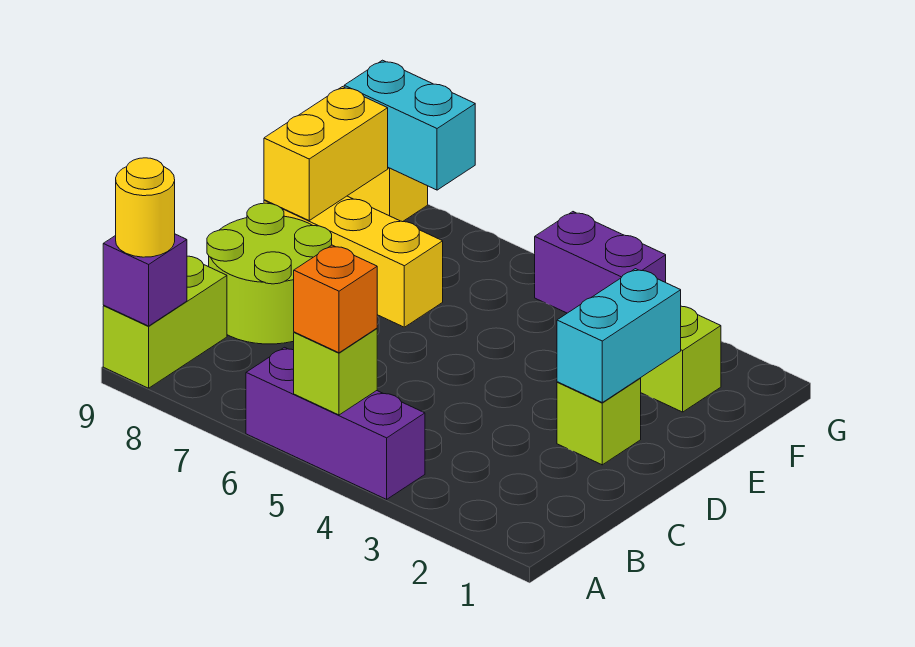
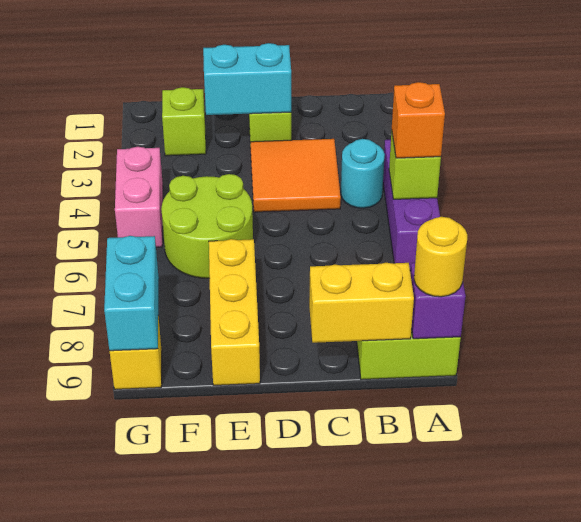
none -> cyan round brick B4 level 1
none -> orange tile C3:D4 level 1
lime round brick C8:D9 level 1 -> lime round brick E5:F6 level 1
yellow brick E9:F9 level 2 -> yellow brick B9:C9 level 2
purple brick G4:G5 level 1 -> pink brick G4:G5 level 1

